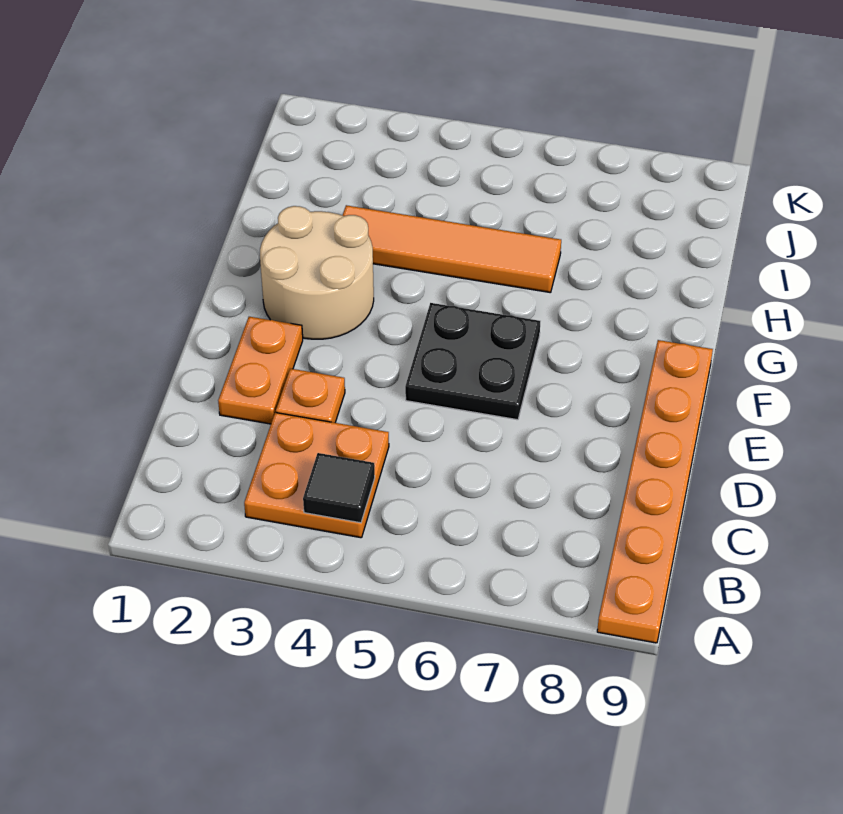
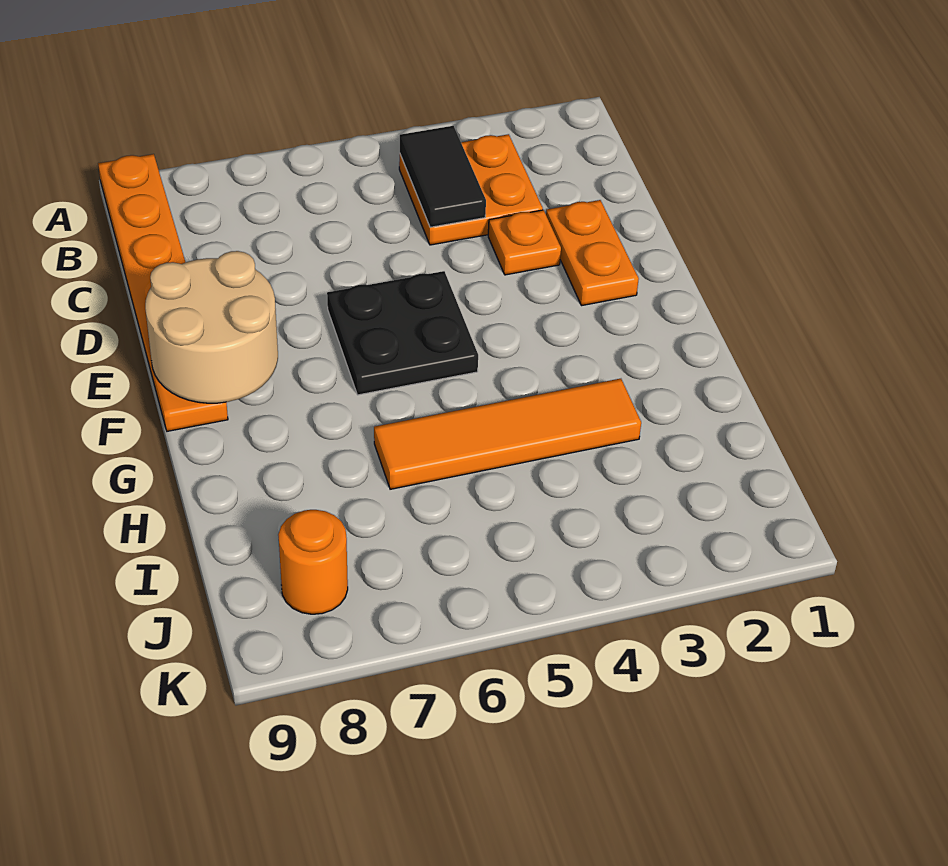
black tile B4 level 2 -> black tile B4:C4 level 2
tan round brick F2:G3 level 1 -> tan round brick E8:F9 level 2
none -> orange round brick J8 level 1

